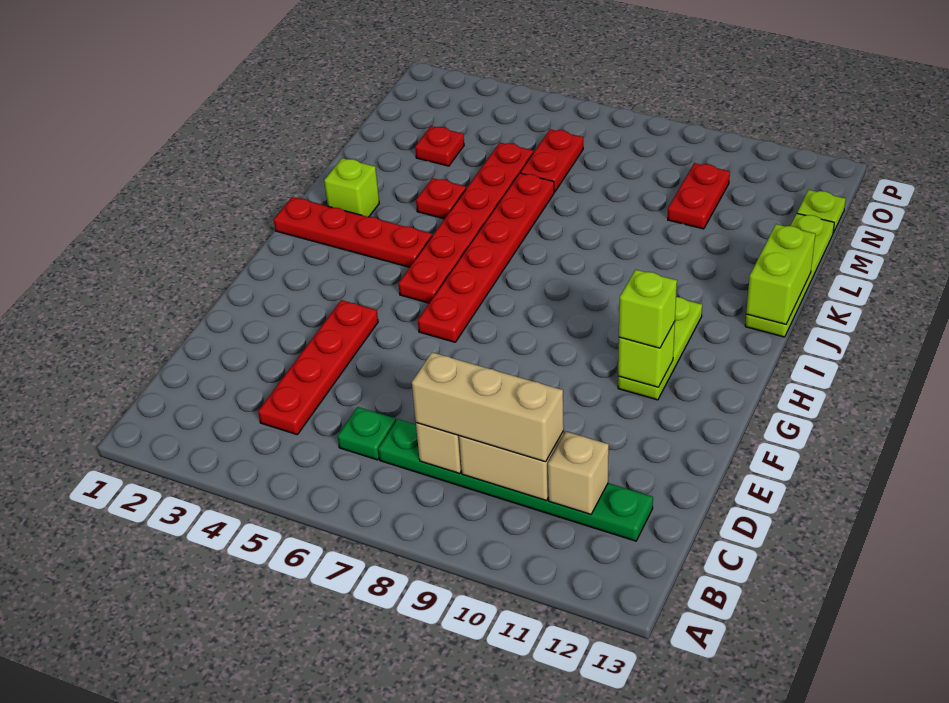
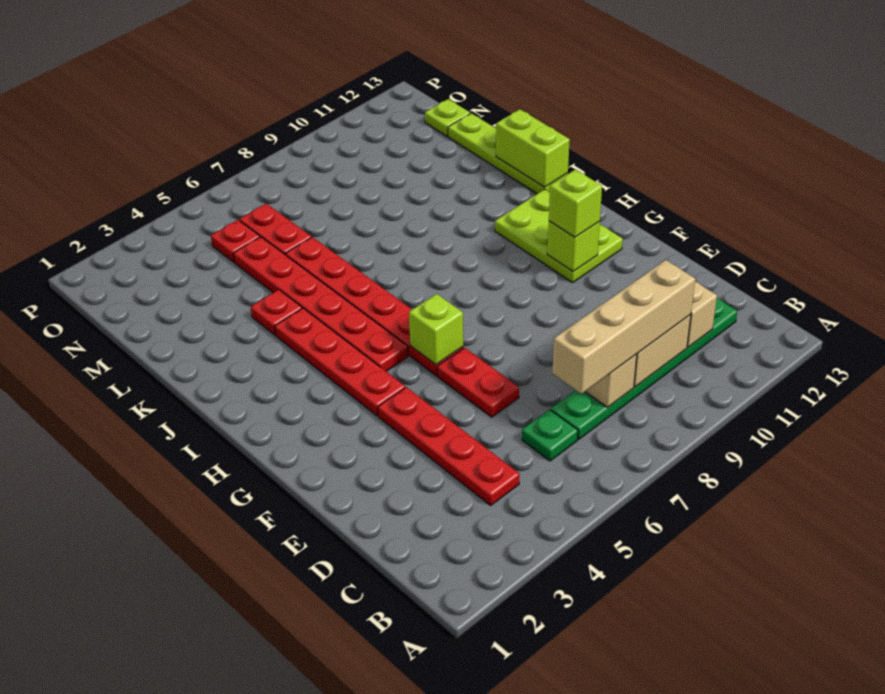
tan brick C8:C10 level 3 -> tan brick C7:C10 level 3
lime plate G11:I11 level 1 -> lime plate G11:I12 level 1
red plate I1:I4 level 1 -> red plate G4:J4 level 1
lime brick J2 level 1 -> lime brick G6 level 2
red plate M3 level 1 -> red plate N5 level 1
red plate M10:N10 level 1 -> red plate E6:F6 level 1

